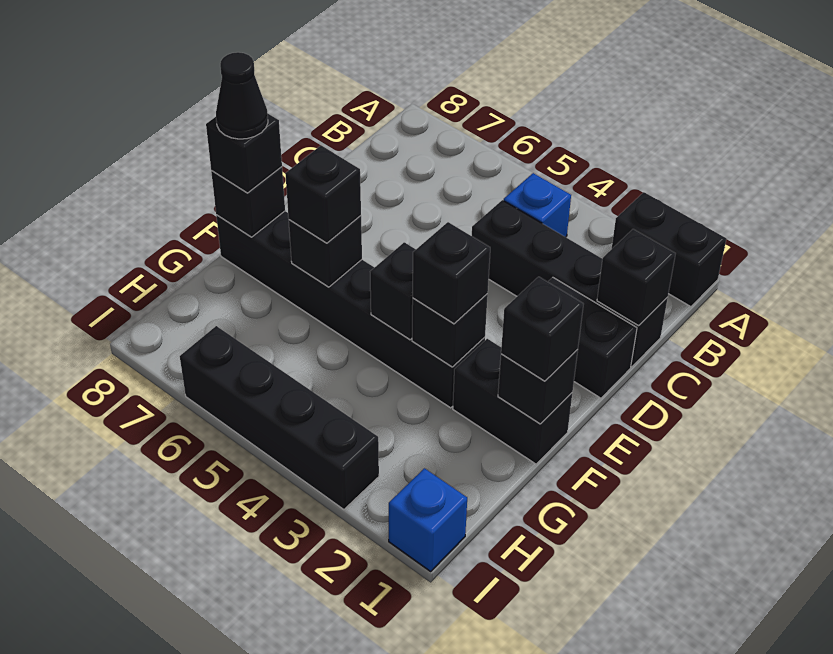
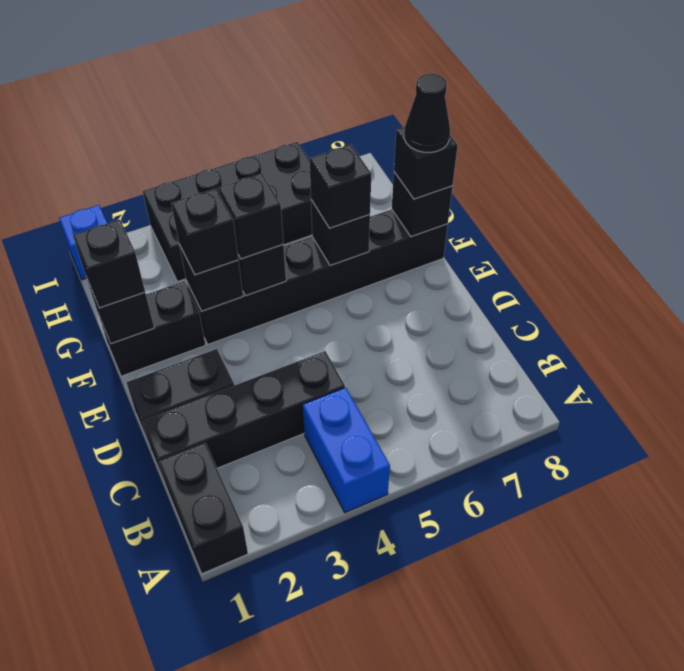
black brick A1:A2 level 1 -> black brick A1:B1 level 1
blue brick B4 level 1 -> blue brick A4:B4 level 1
black brick C1 level 2 -> black brick F4 level 3
black brick I3:I6 level 1 -> black brick H3:I6 level 1

